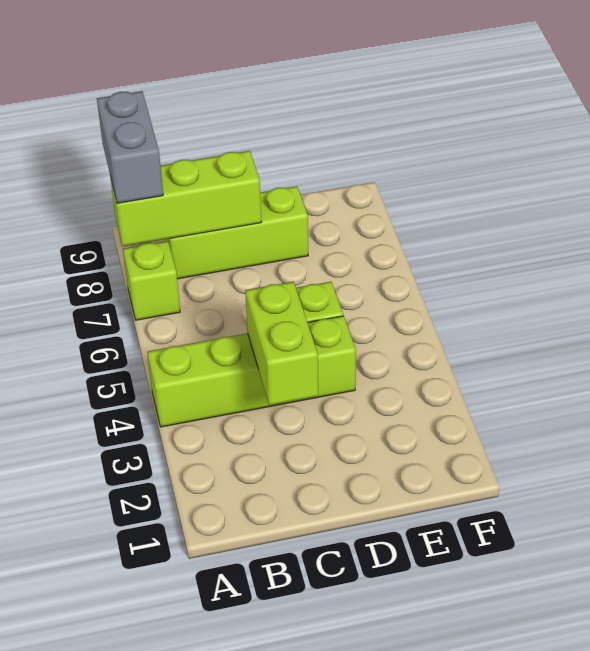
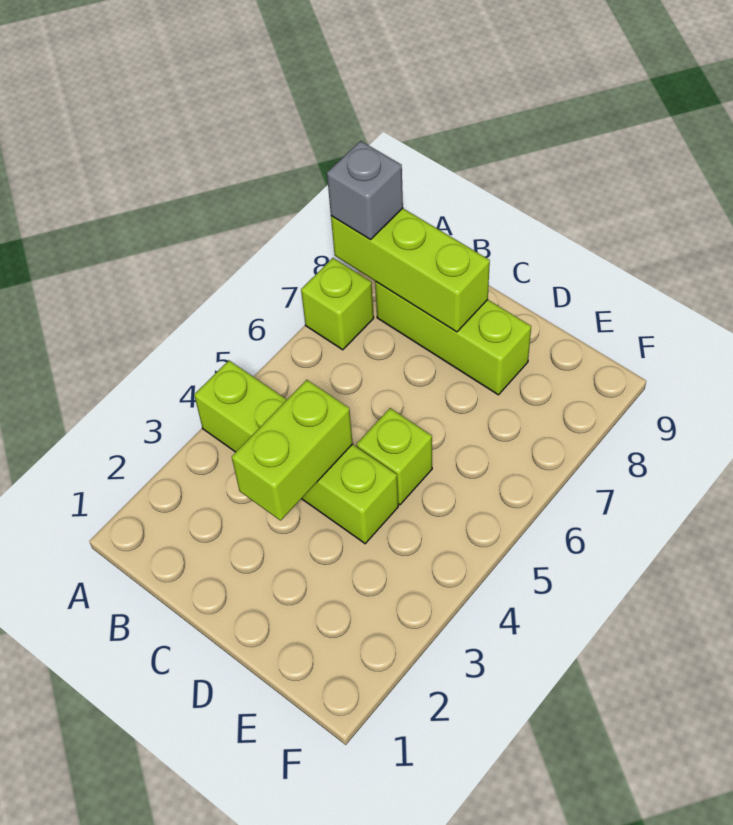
grey brick A8:A9 level 3 -> grey brick A8 level 3

